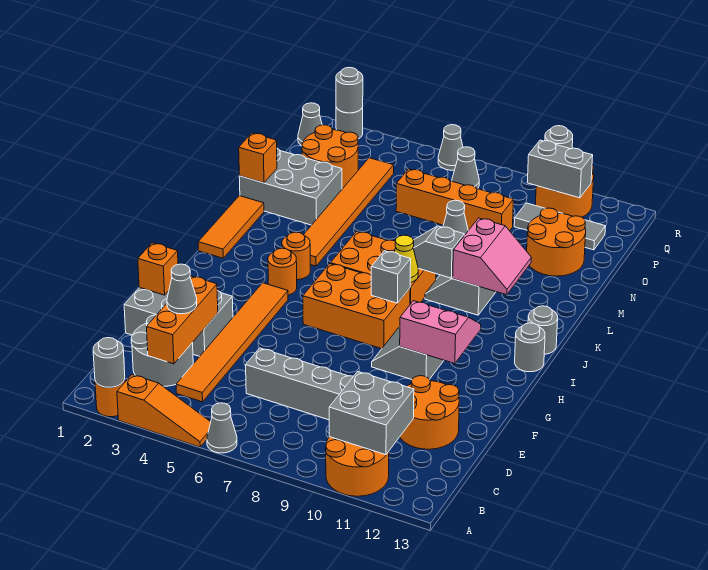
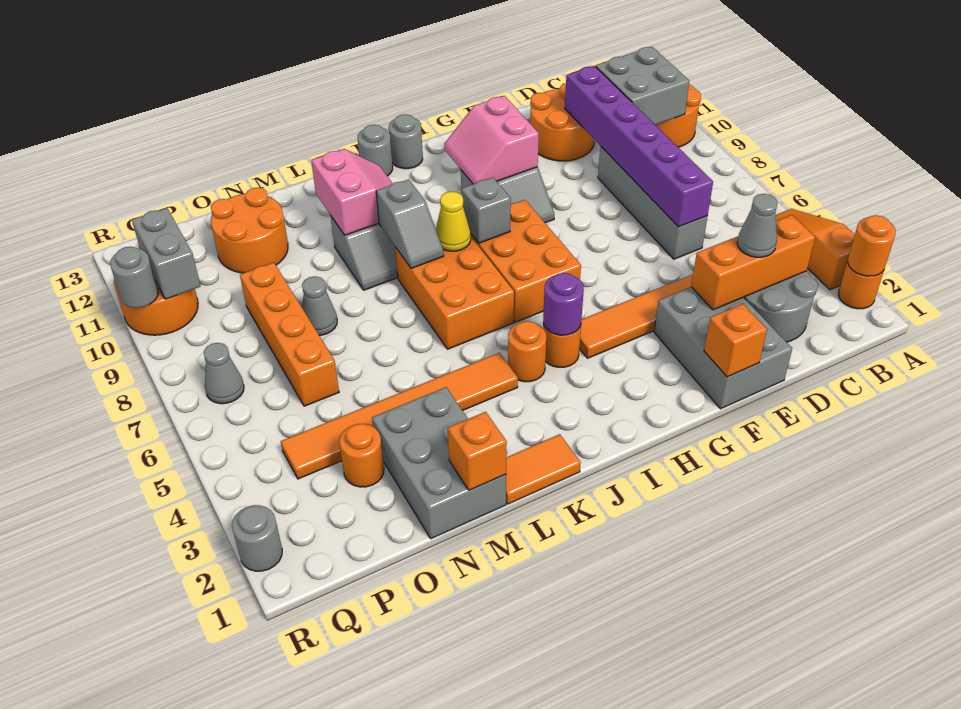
grey round brick A2 level 2 -> orange round brick A2 level 2
grey cone A6 level 1 -> none
none -> purple brick D6:D11 level 2
none -> purple round brick I4 level 2
orange tile J1:L1 level 1 -> orange tile K1:L1 level 1
pink slope K10:L11 level 2 top 10 -> pink slope K10:L11 level 2 top L
orange round brick O2:P3 level 1 -> orange round brick O3 level 1
grey tile P10:P12 level 1 -> none
grey cone Q1 level 1 -> none
grey round brick R2 level 2 -> none
grey cone R6 level 1 -> none

